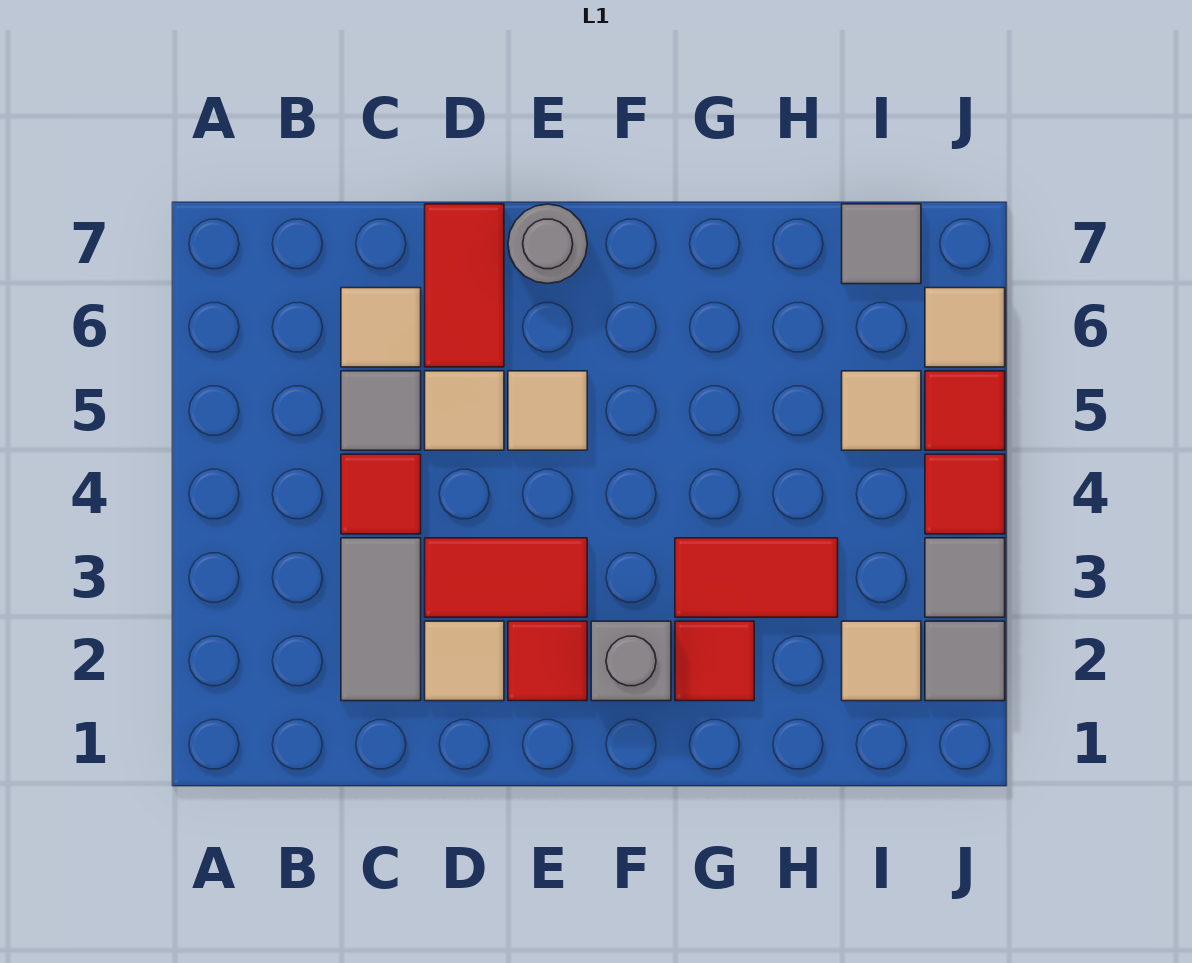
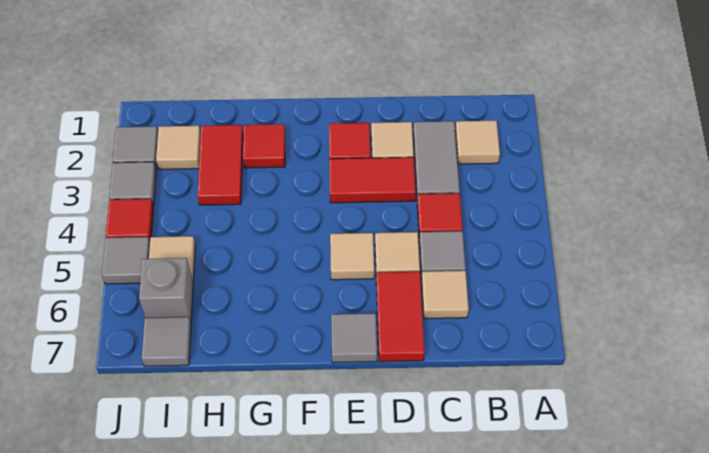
grey round brick E7 level 1 -> grey tile E7 level 1
grey brick F2 level 1 -> grey brick I6 level 1
red tile G3:H3 level 1 -> red tile H2:H3 level 1
red tile J5 level 1 -> grey tile J5 level 1
tan tile J6 level 1 -> tan tile B2 level 1

